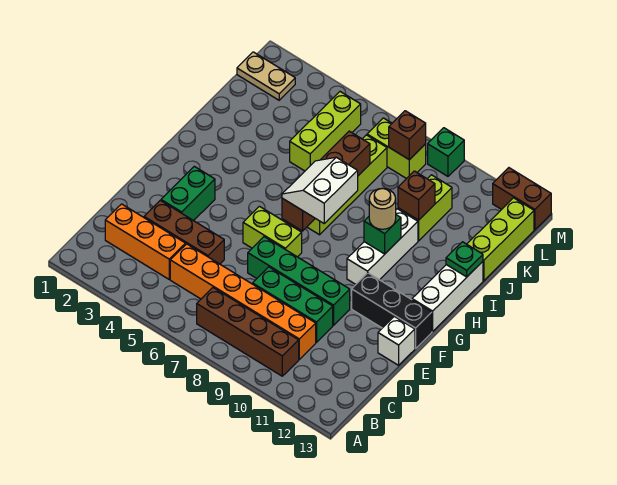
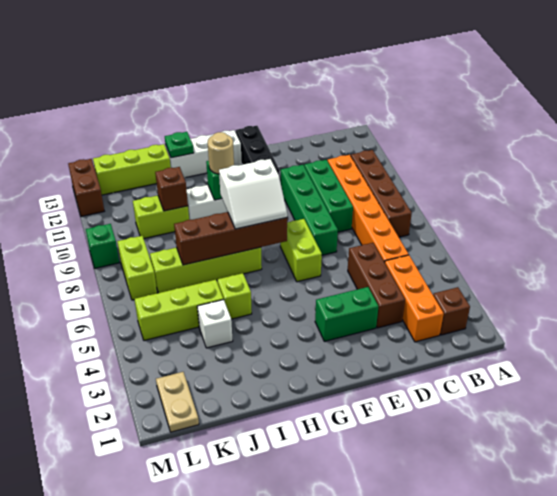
white brick E13 level 1 -> white brick J4 level 1
none -> lime brick I5 level 1
brown brick L8 level 2 -> brown brick B2 level 1

